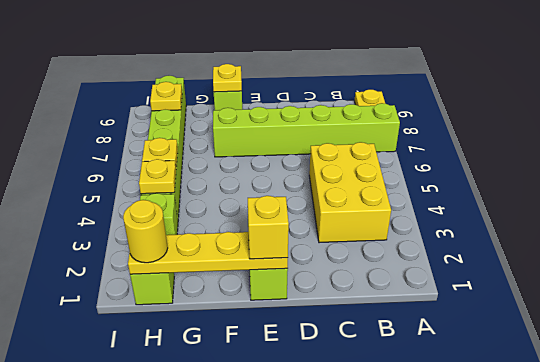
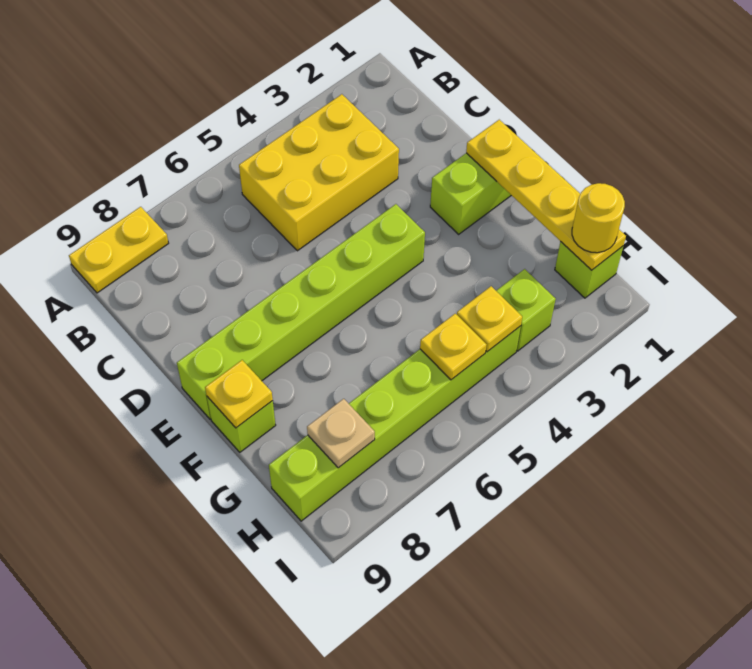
lime brick A7:F7 level 1 -> lime brick E4:E9 level 1
yellow brick E1 level 3 -> none
yellow plate H8 level 2 -> tan plate H8 level 2

